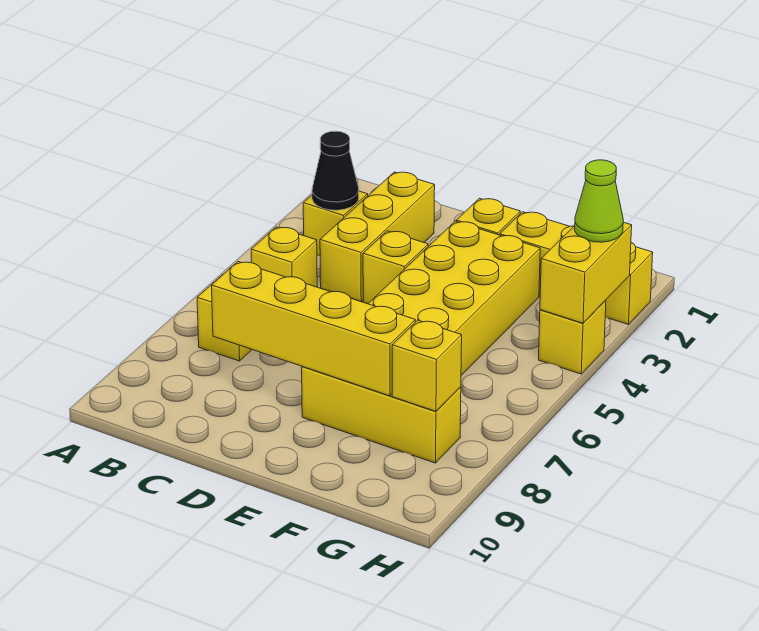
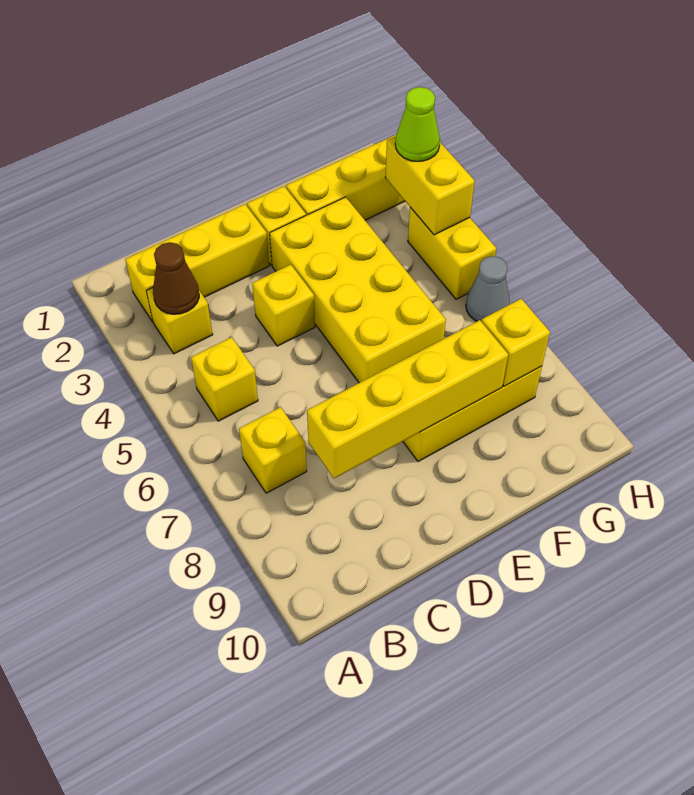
black cone B3 level 2 -> brown cone B3 level 2
yellow brick C2:C4 level 1 -> yellow brick B2:D2 level 1
yellow brick H4 level 1 -> yellow brick H4:H5 level 1
none -> grey cone H6 level 1

